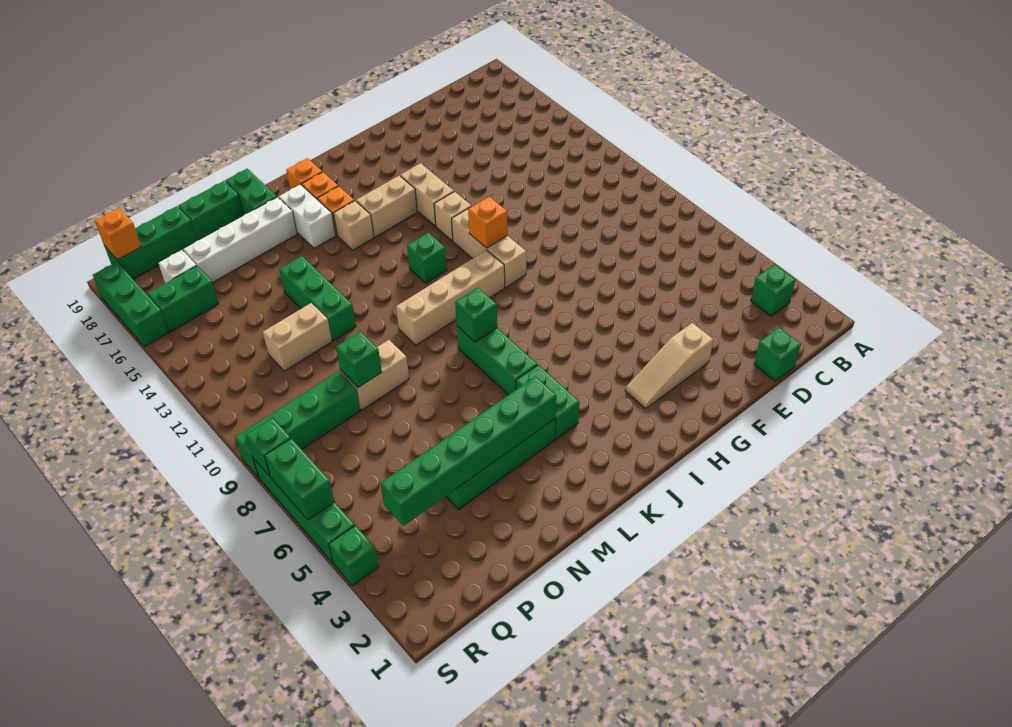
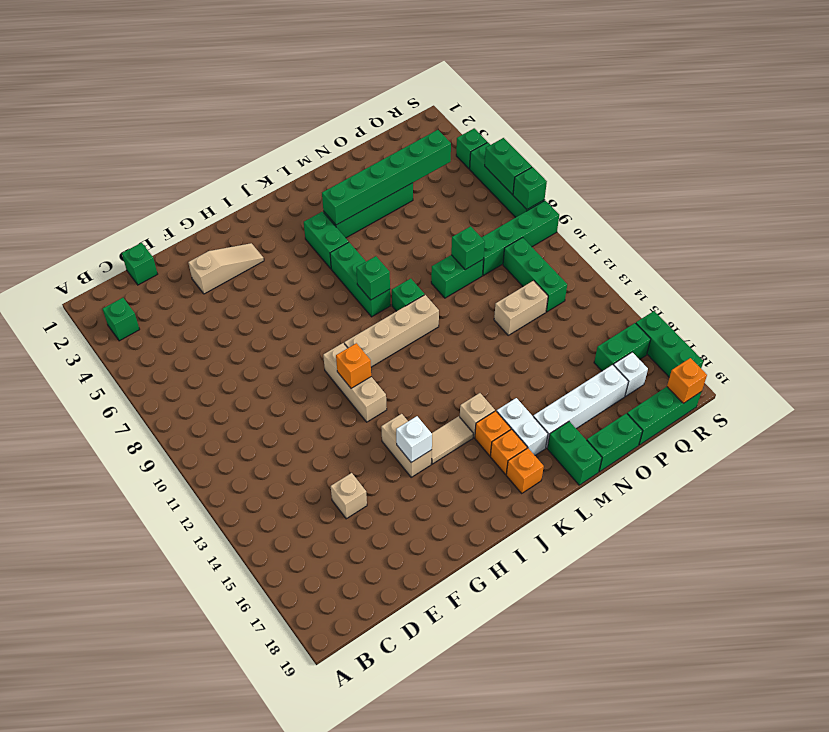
tan brick H13 level 1 -> tan brick E15 level 1
none -> white brick H15 level 2
tan brick I15:J15 level 1 -> tan tile I15:J15 level 1
green brick J12 level 1 -> green brick L9 level 1
tan brick N9:O9 level 1 -> green brick N9:O9 level 1
green brick N12:N14 level 1 -> green brick Q10:Q12 level 1

